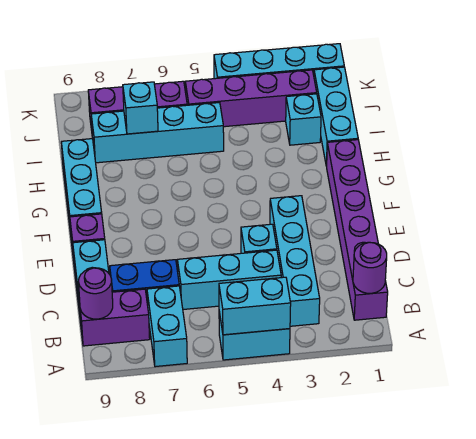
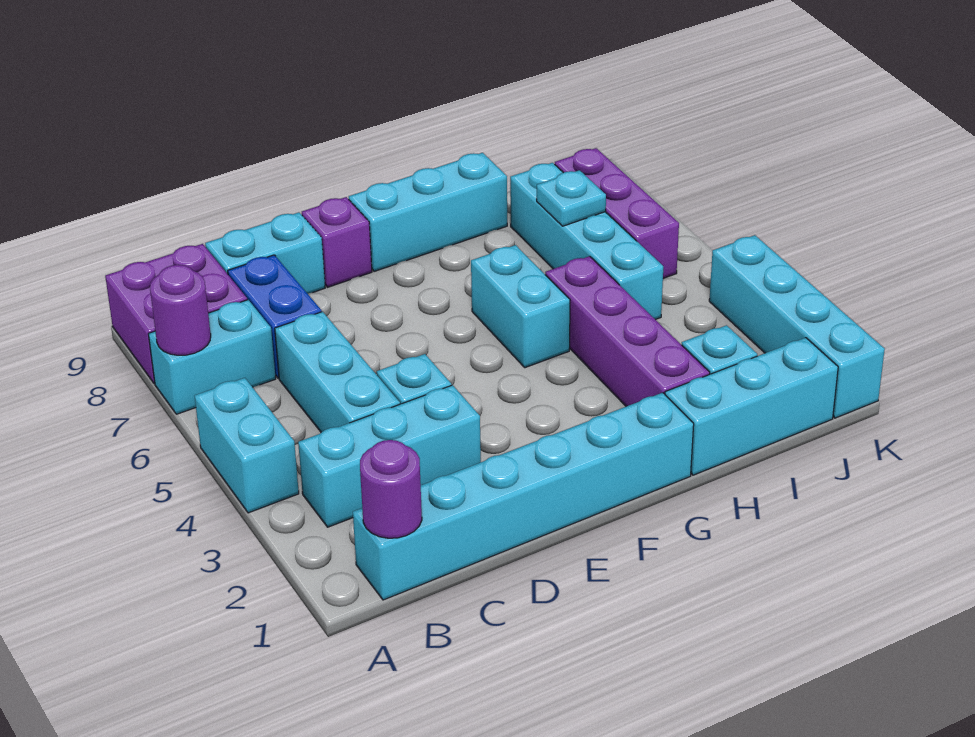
cyan brick A4:A5 level 2 -> cyan brick G5:G6 level 1
purple brick B1:G1 level 1 -> cyan brick B1:G1 level 1
cyan brick B3:E3 level 1 -> cyan brick B3:D3 level 1
purple brick B8:B9 level 1 -> purple brick A8:B9 level 1
purple round brick B9 level 2 -> purple round brick A7 level 2
cyan brick I7 level 2 -> cyan plate I7 level 2
purple brick J2:J5 level 1 -> purple brick H2:H5 level 1

